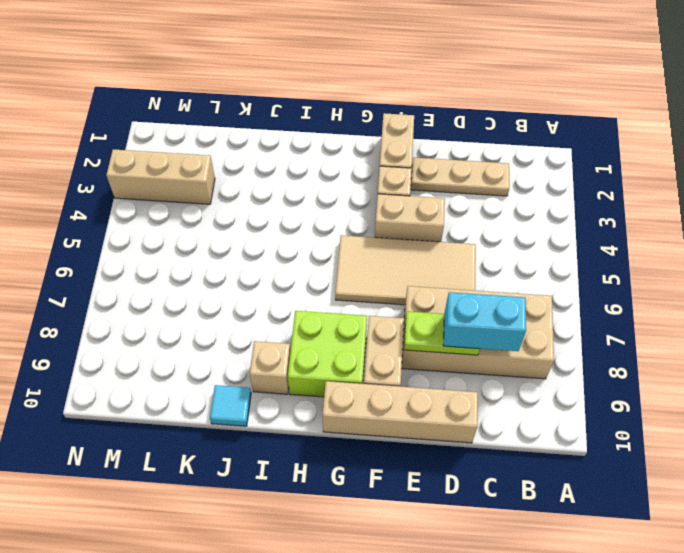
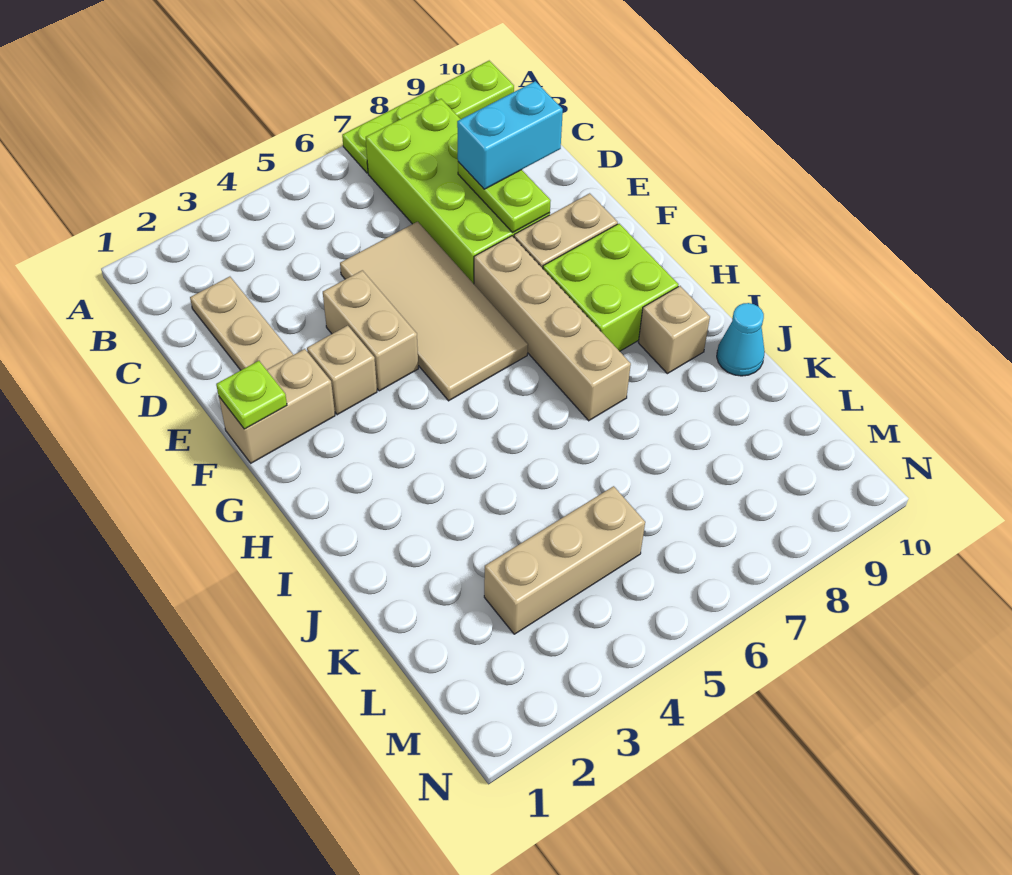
none -> lime plate A7:A10 level 1
tan brick B7:E8 level 1 -> lime brick B7:E8 level 1
cyan brick C8:D8 level 3 -> cyan brick D8:D9 level 3
tan brick D10:G10 level 1 -> tan brick F7:I7 level 1
none -> lime plate F1 level 2
cyan tile J10 level 1 -> cyan cone J10 level 1
tan brick L3:N3 level 1 -> tan brick L3:L5 level 1

